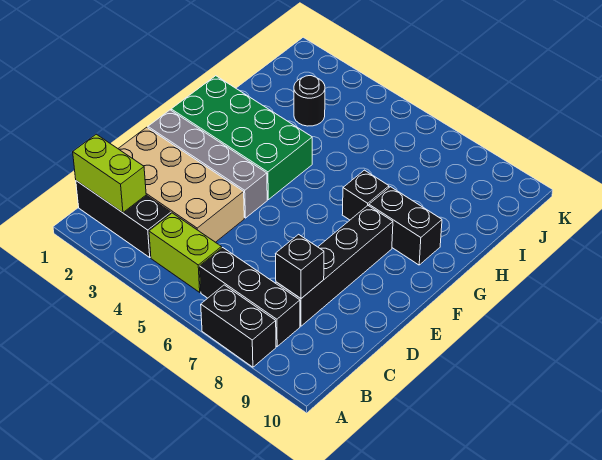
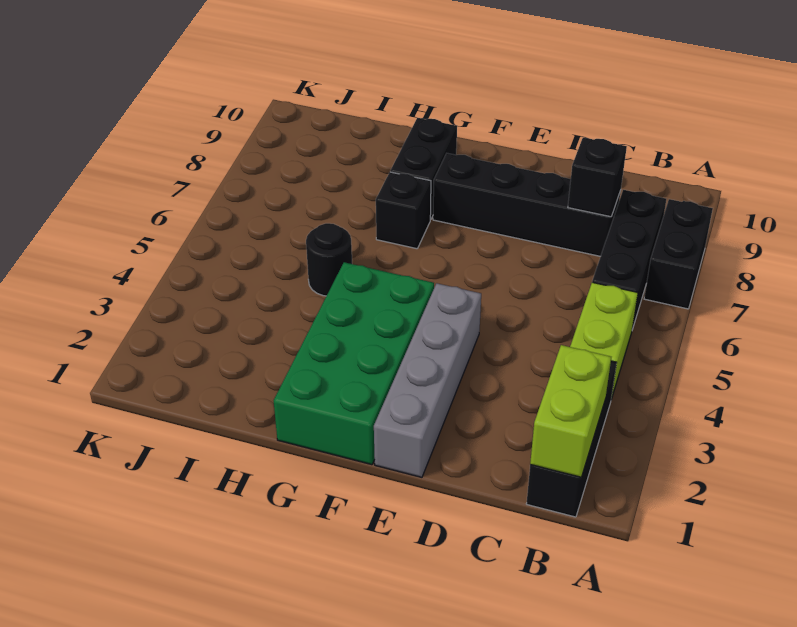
tan brick C1:D4 level 1 -> none
black round brick I3 level 1 -> black round brick H5 level 1

